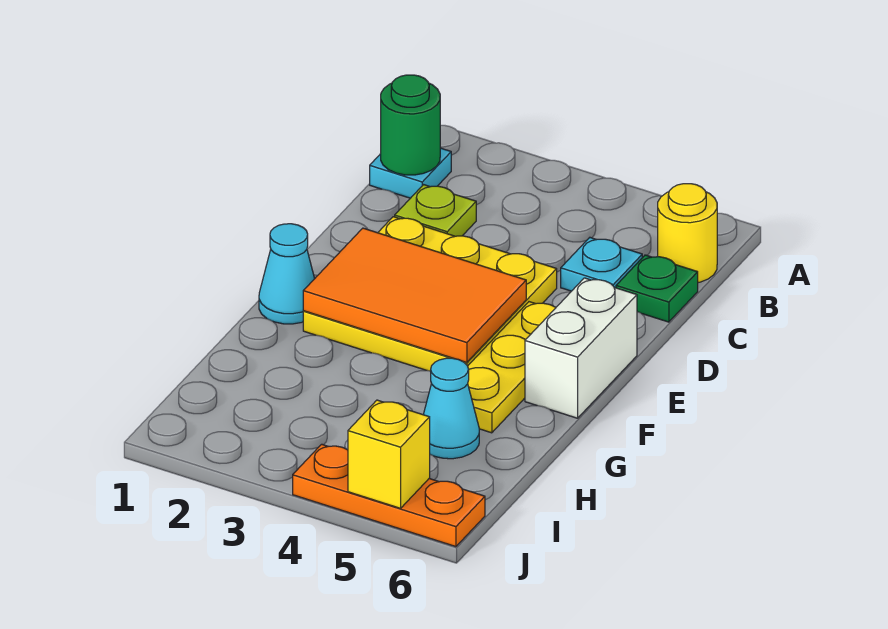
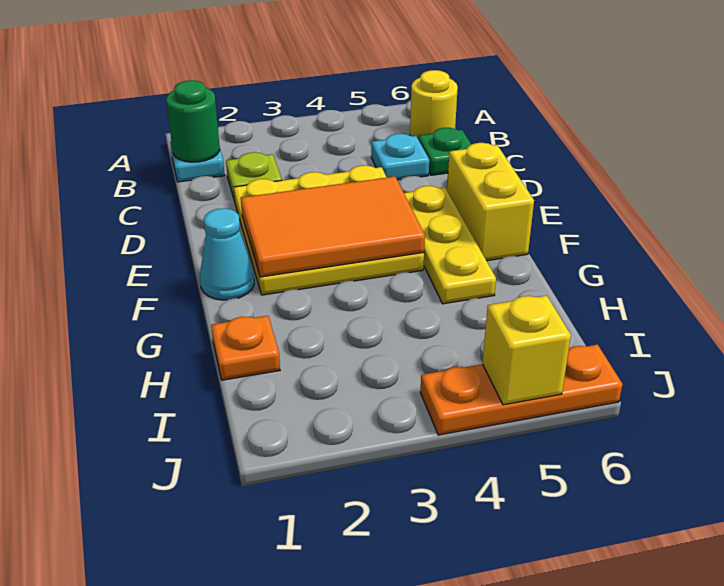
white brick E6:F6 level 1 -> yellow brick E6:F6 level 1
none -> orange plate H1 level 1
cyan cone H5 level 1 -> none

